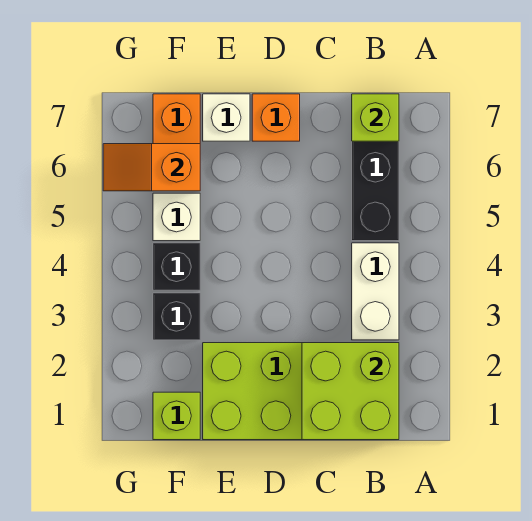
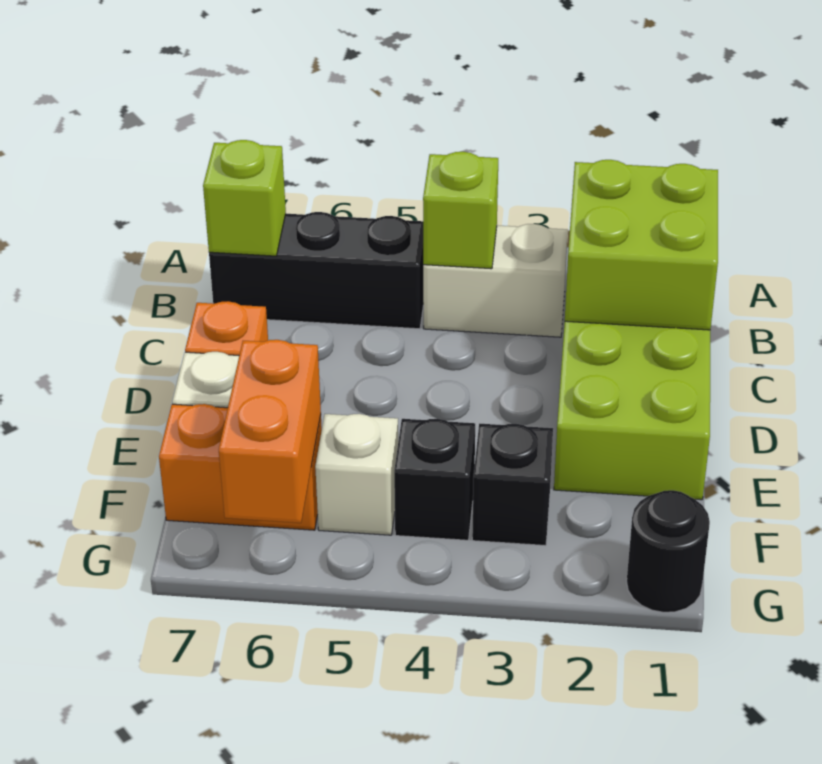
lime brick F1 level 1 -> lime brick B4 level 2
orange slope F6:G6 level 2 top F -> orange brick F6:G6 level 2
none -> black round brick G1 level 1

